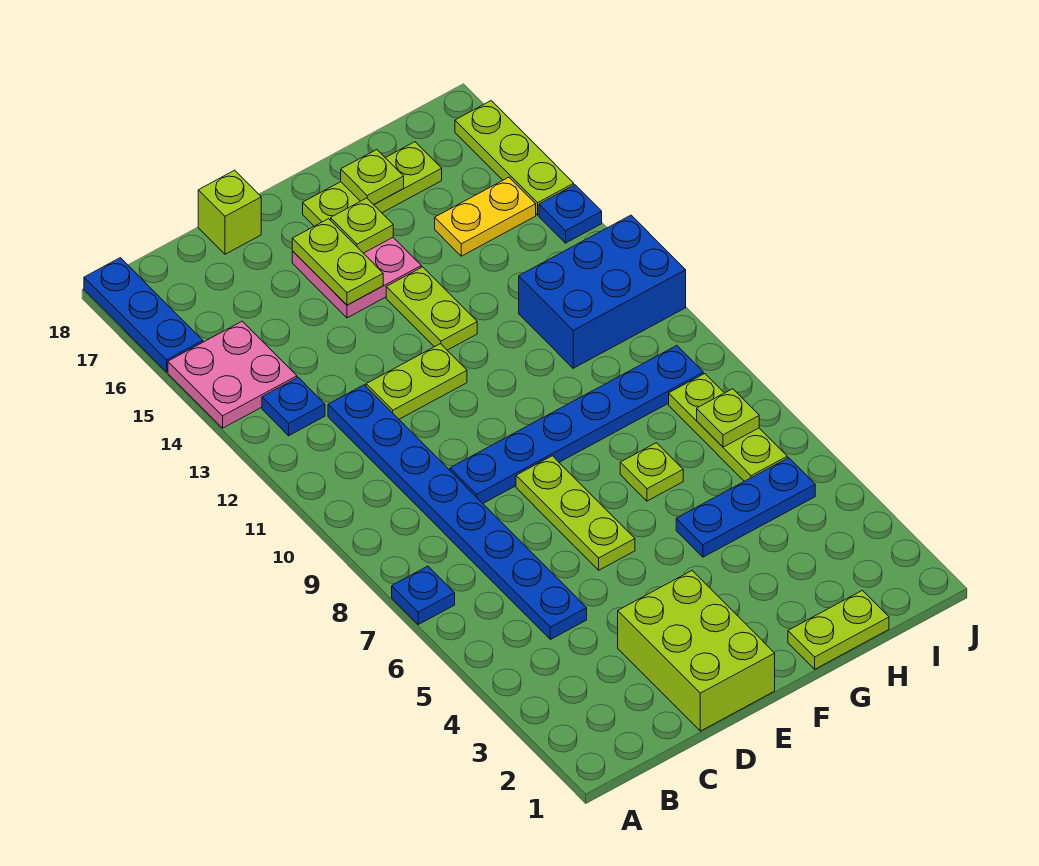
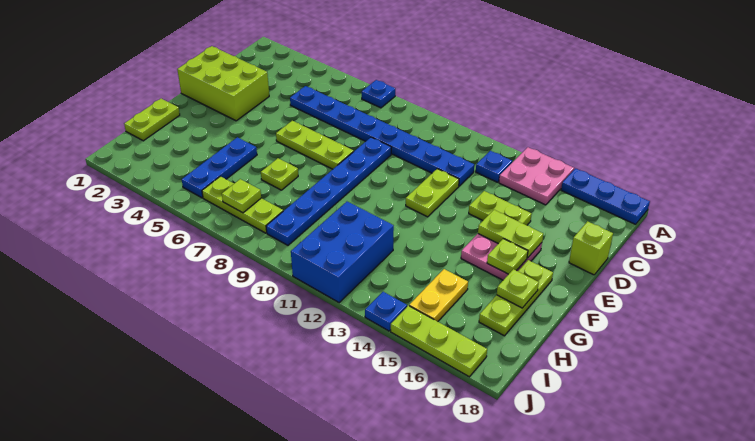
lime plate F13:F14 level 1 -> lime plate D14:D15 level 1

